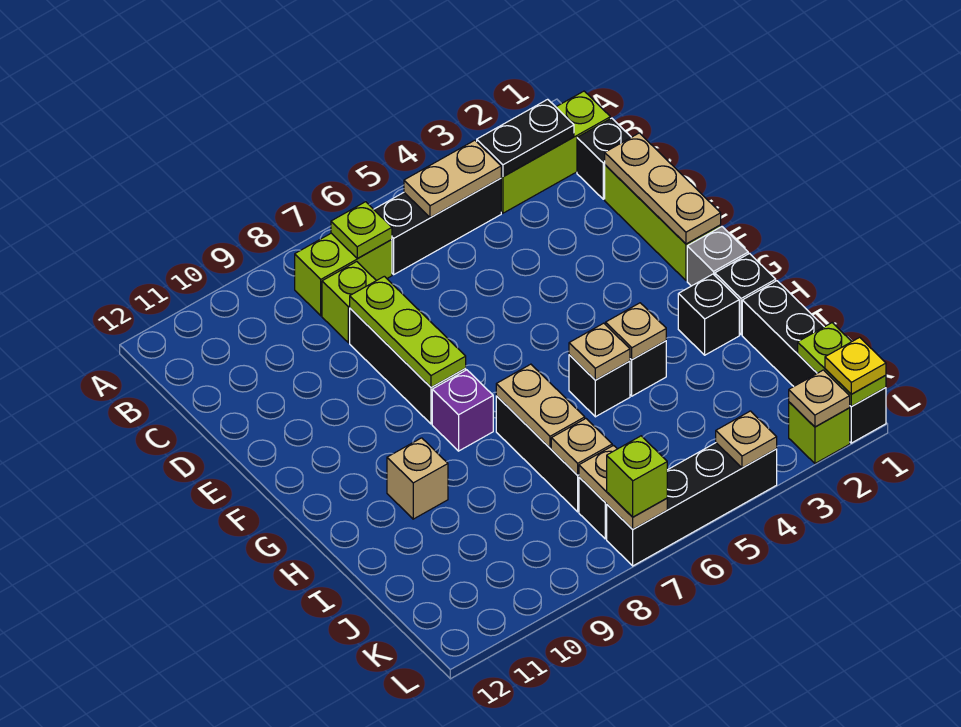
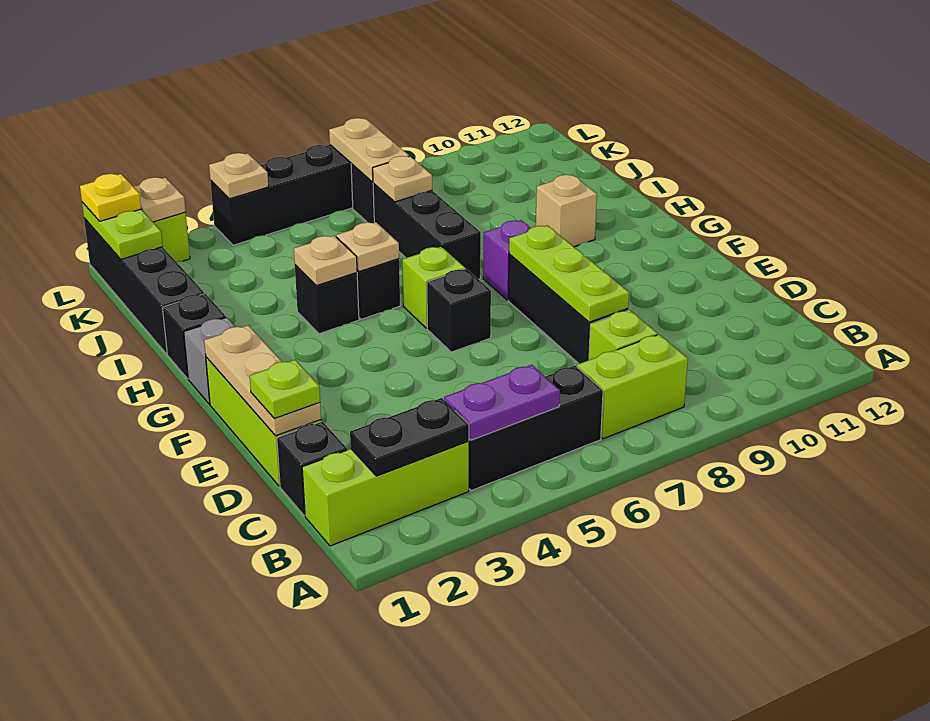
tan plate B4:B5 level 2 -> purple plate B4:B5 level 2
lime plate B7 level 2 -> lime plate D1 level 3
black brick H2 level 1 -> black brick F6 level 1
tan plate H7:I7 level 2 -> none
lime brick L7 level 3 -> lime brick G6 level 1

